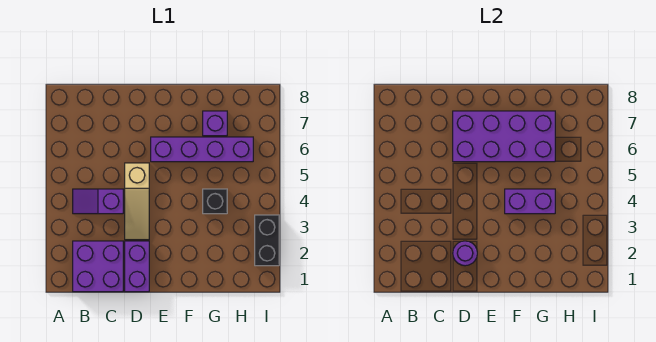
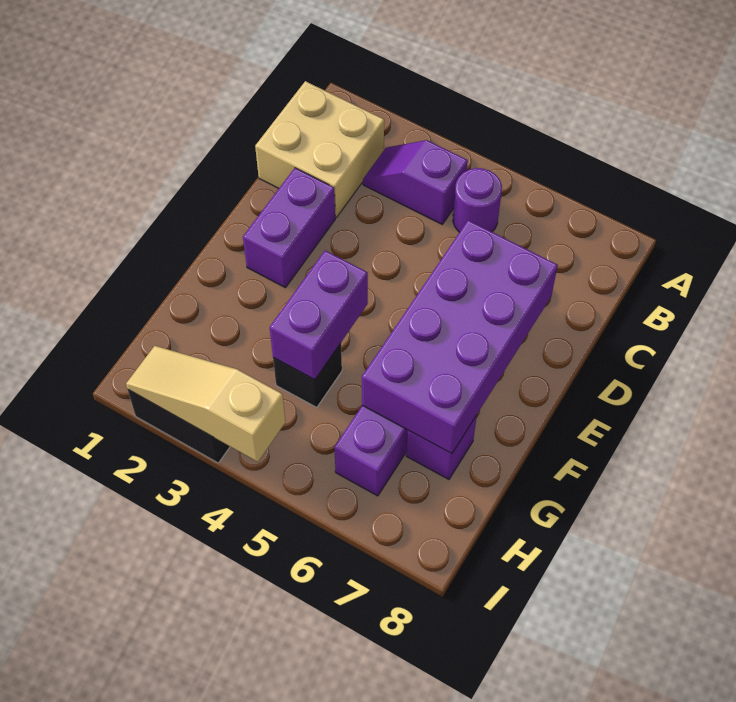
purple brick B1:C2 level 1 -> tan brick B1:C2 level 1
purple slope B4:C4 level 1 top C -> purple slope B3:B4 level 1 top 4
purple brick D1:D2 level 1 -> purple brick D2:E2 level 1
purple round brick D2 level 2 -> purple round brick B5 level 1
tan slope D3:D5 level 1 top 5 -> tan slope I2:I4 level 2 top 4

